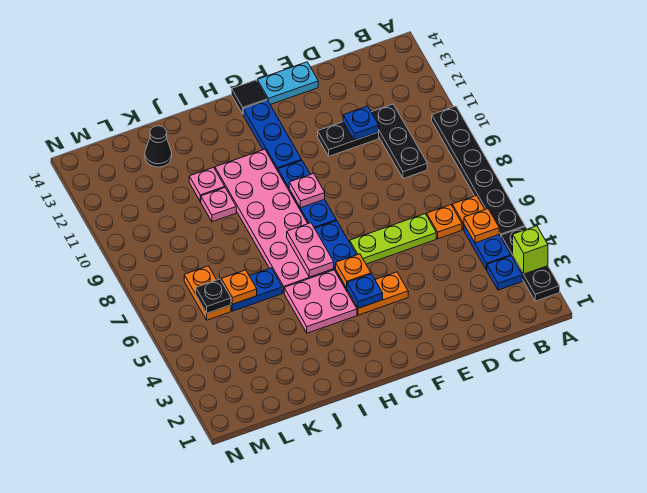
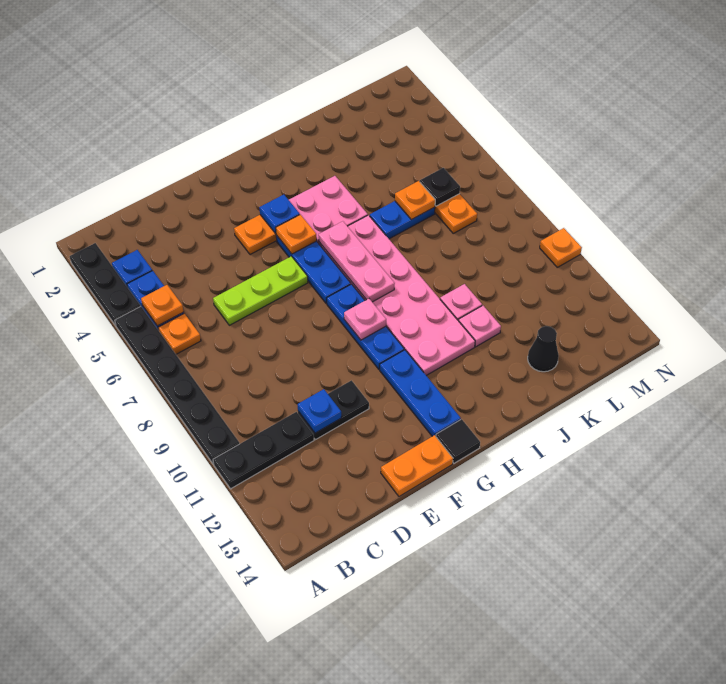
lime brick A3 level 2 -> none
orange plate C6 level 1 -> orange plate N10 level 1
black plate C9:C11 level 1 -> black plate A11:C11 level 1
cyan plate E14:F14 level 1 -> orange plate E14:F14 level 1
pink plate H6:H7 level 2 -> pink plate H6:H8 level 2

